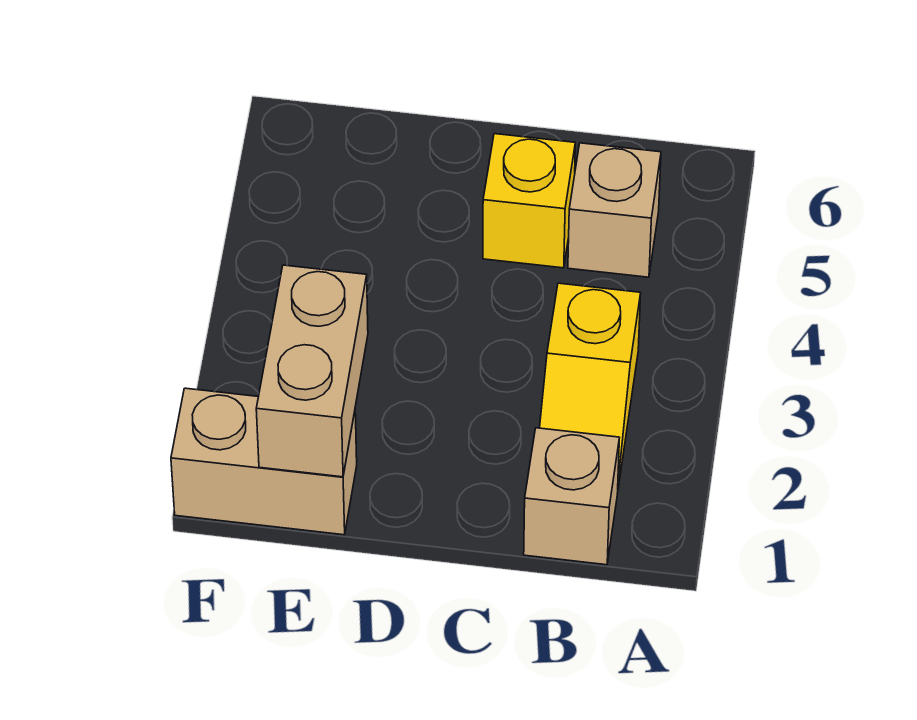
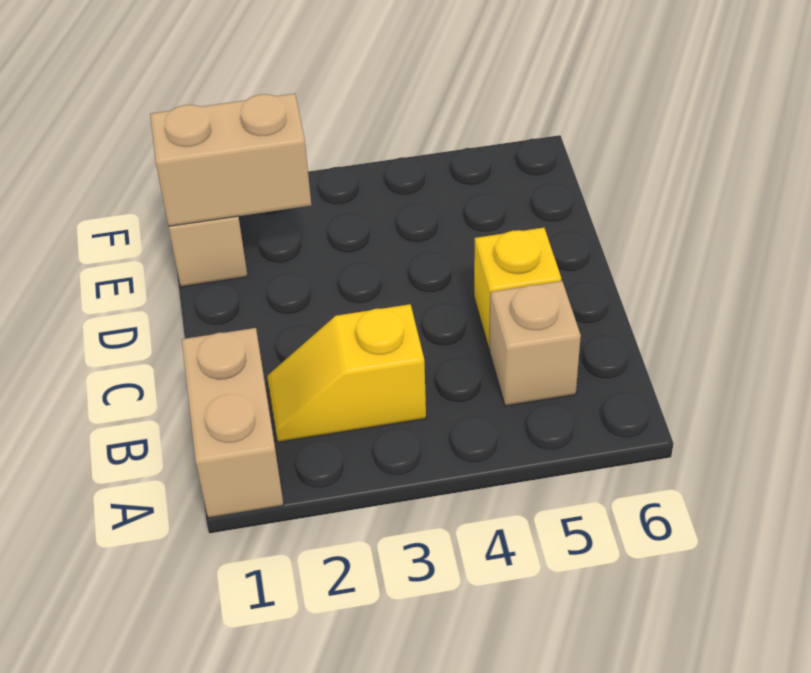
tan brick B1 level 1 -> tan brick A1:B1 level 1

